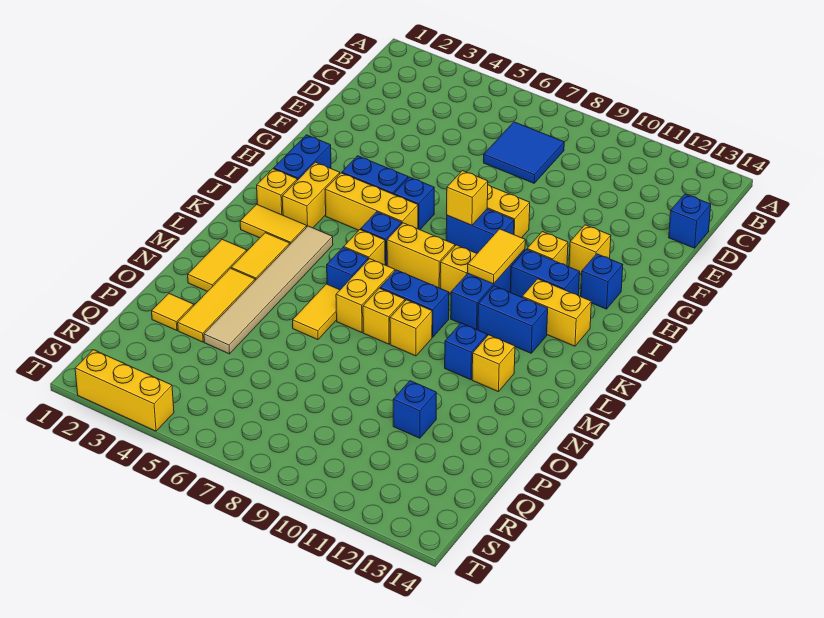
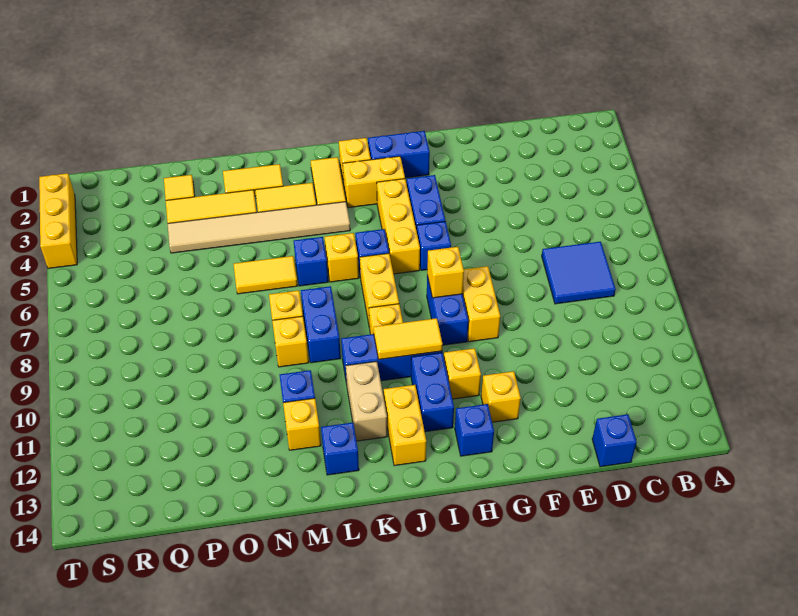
blue brick K11:K12 level 1 -> tan brick K11:K12 level 1
yellow brick L7:M7 level 1 -> none
blue brick P11 level 1 -> blue brick L13 level 1

